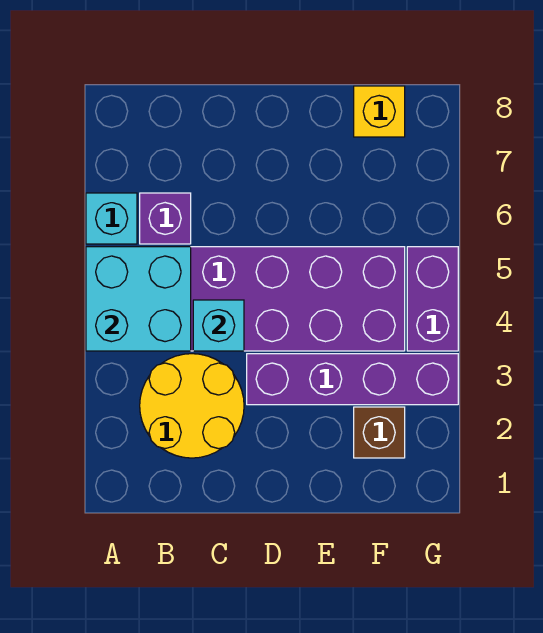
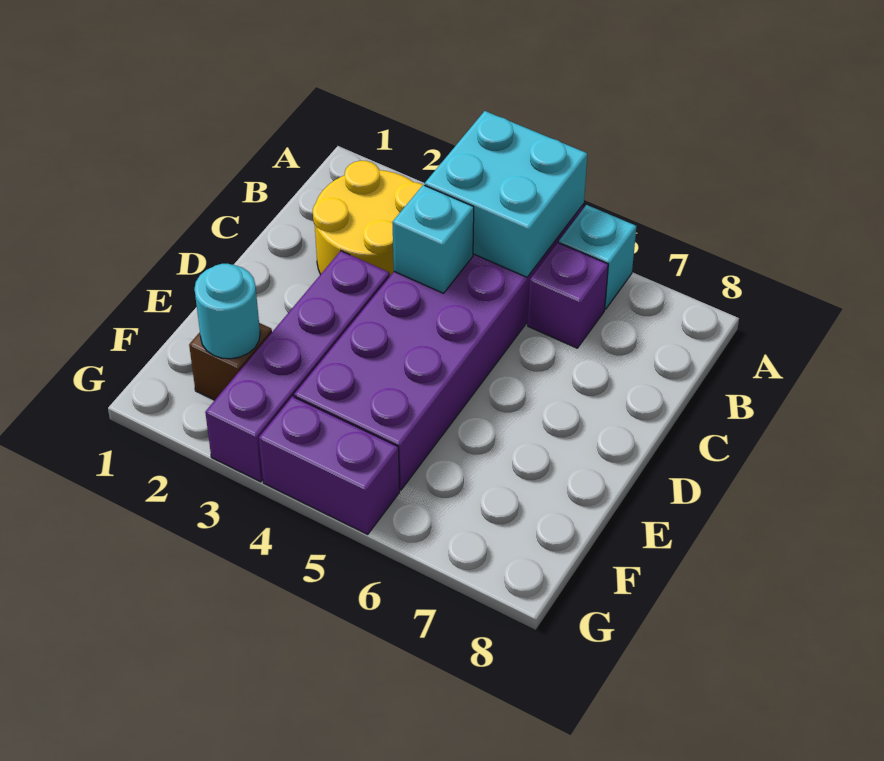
none -> cyan round brick F2 level 2
yellow brick F8 level 1 -> none

